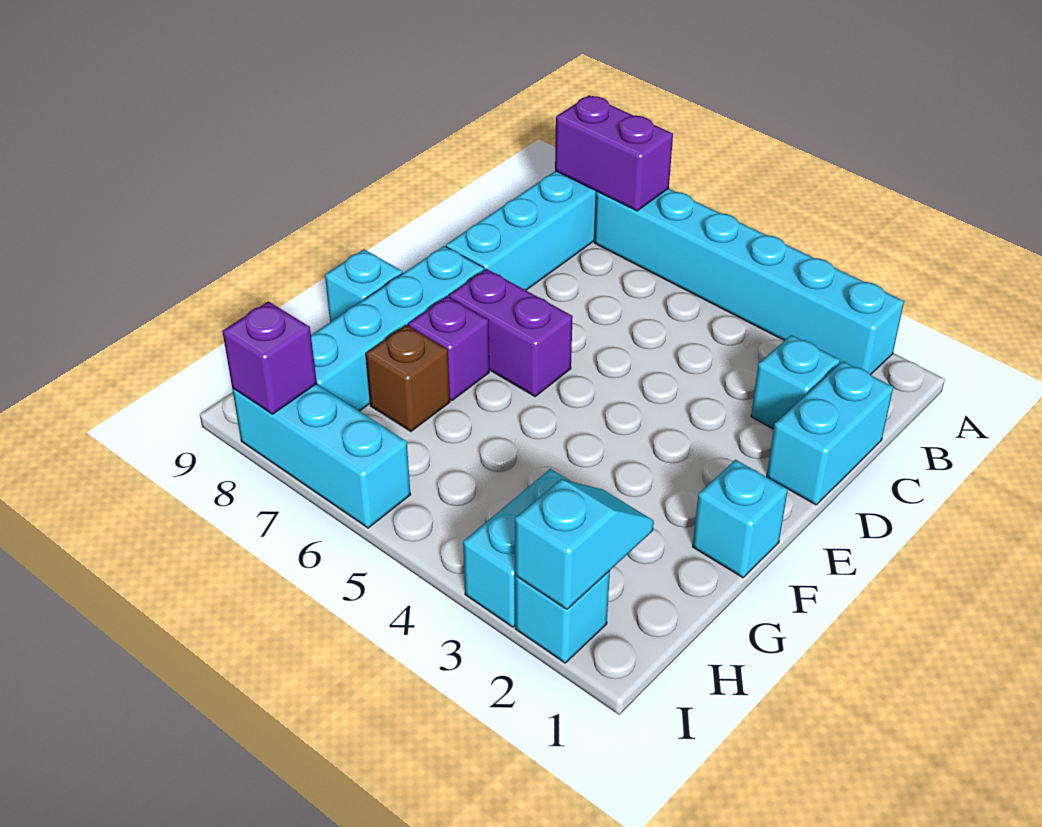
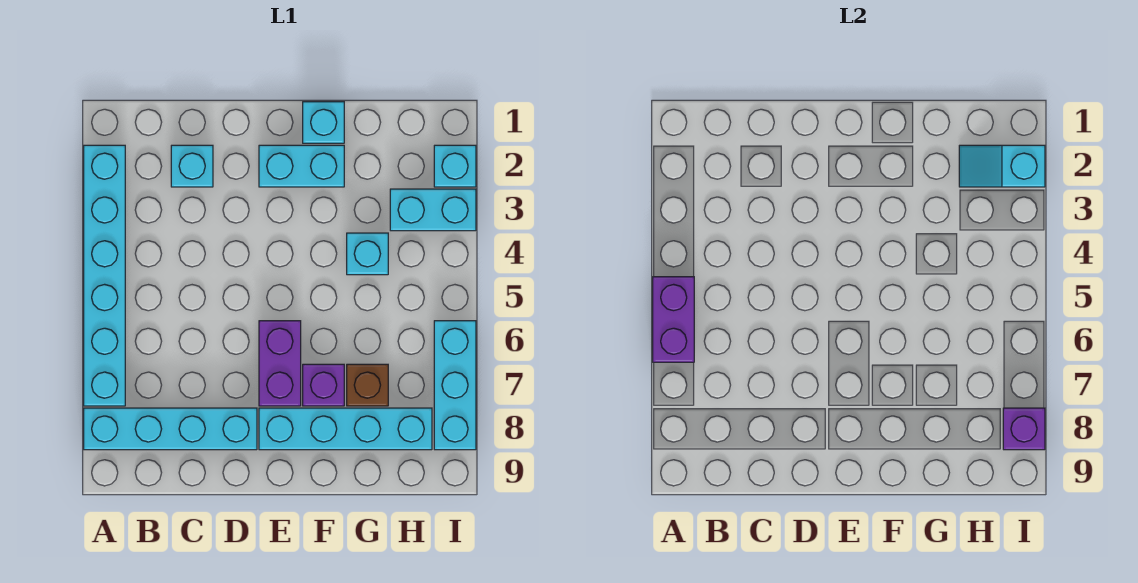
purple brick A7:A8 level 2 -> purple brick A5:A6 level 2
cyan brick C1:D1 level 1 -> cyan brick E2:F2 level 1
cyan brick F9 level 1 -> cyan brick G4 level 1

